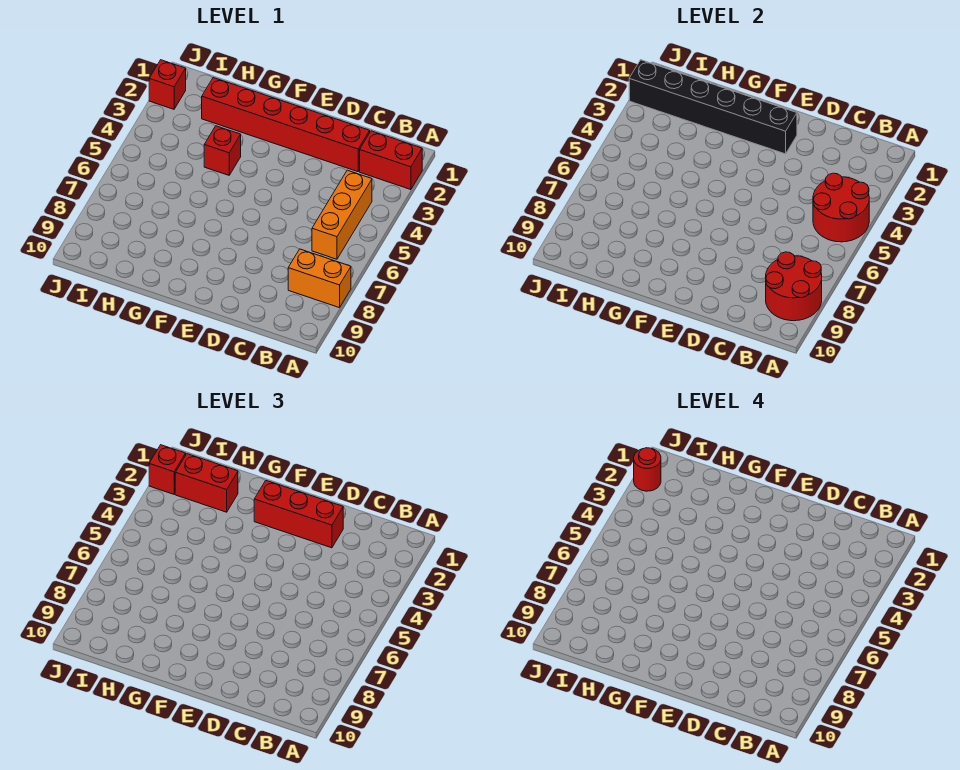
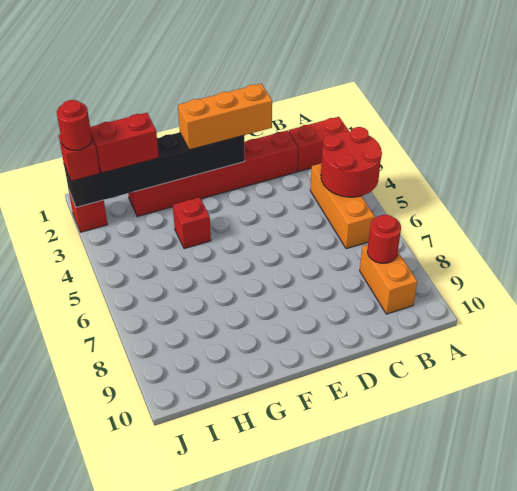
orange brick A8:B8 level 1 -> orange brick B8:B9 level 1
red round brick A8:B9 level 2 -> red round brick B8 level 2
red brick D2:F2 level 3 -> orange brick D2:F2 level 3

